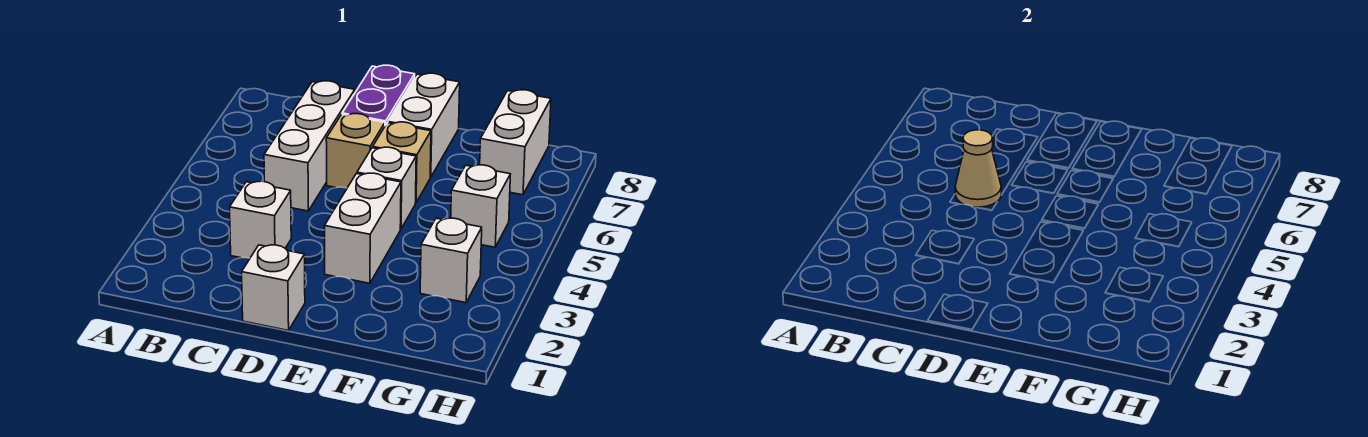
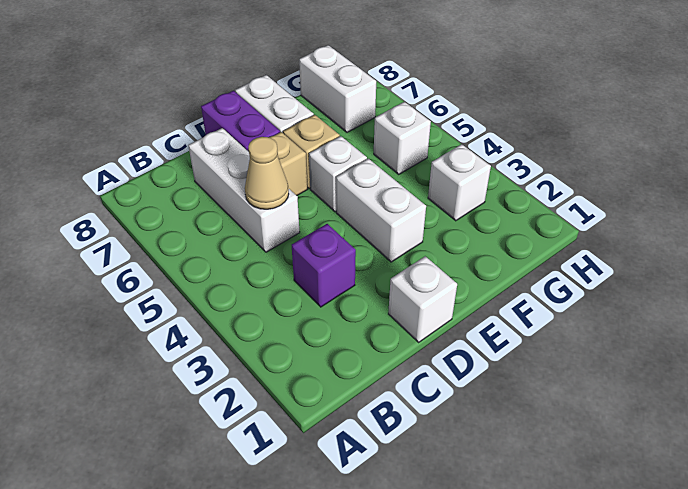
white brick C3 level 1 -> purple brick C3 level 1

